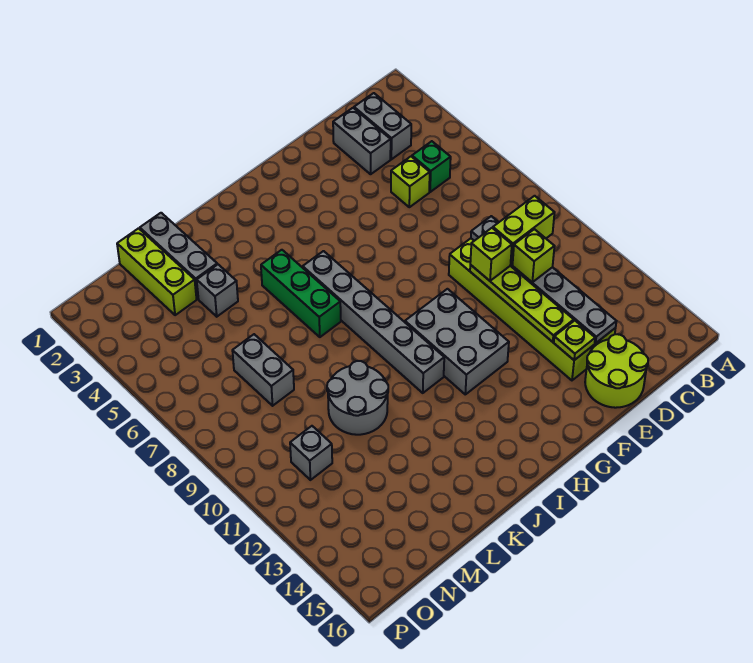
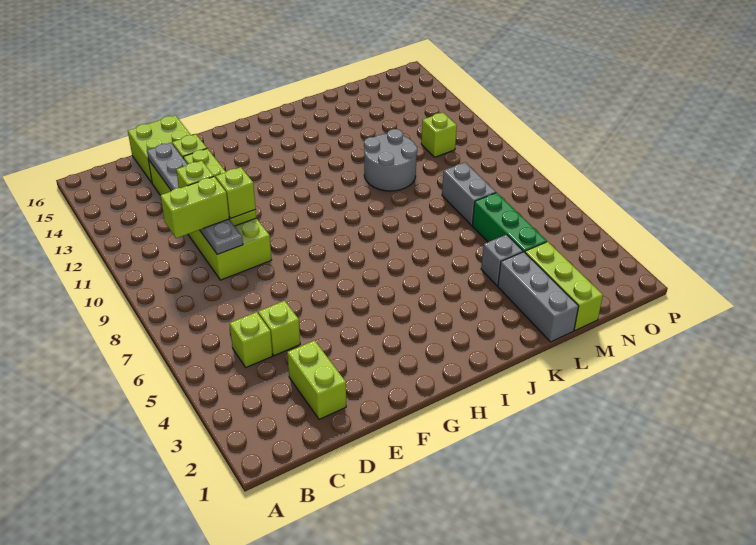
grey brick C2:C3 level 1 -> none
green brick C5 level 1 -> lime brick C5 level 1
grey brick D2:D3 level 1 -> lime brick D2:D3 level 1
lime round brick D15:E16 level 1 -> lime brick D15:E16 level 1
grey brick G10:H12 level 1 -> none
grey brick I6:I11 level 1 -> none
green brick J5:J7 level 1 -> green brick M4:M6 level 1
grey brick N11 level 1 -> lime brick N11 level 1

